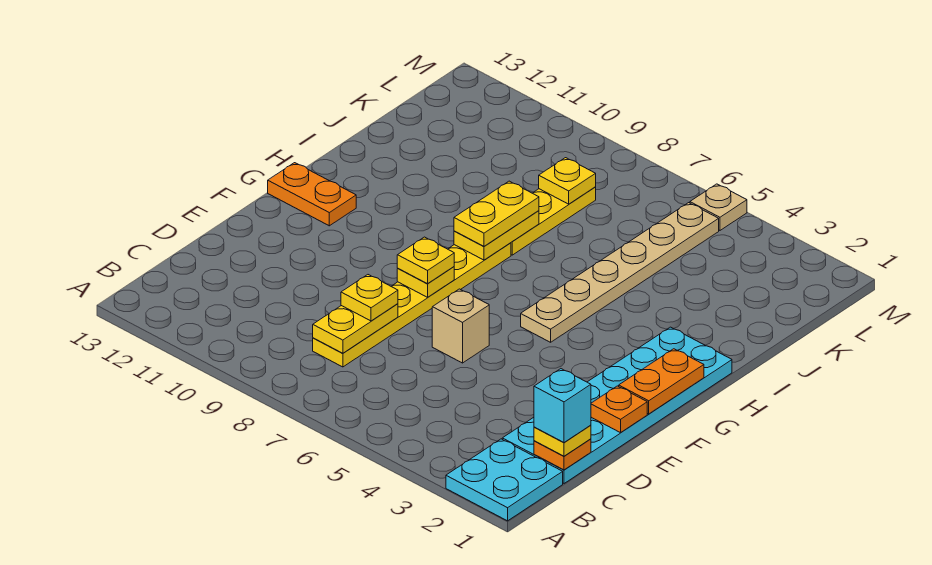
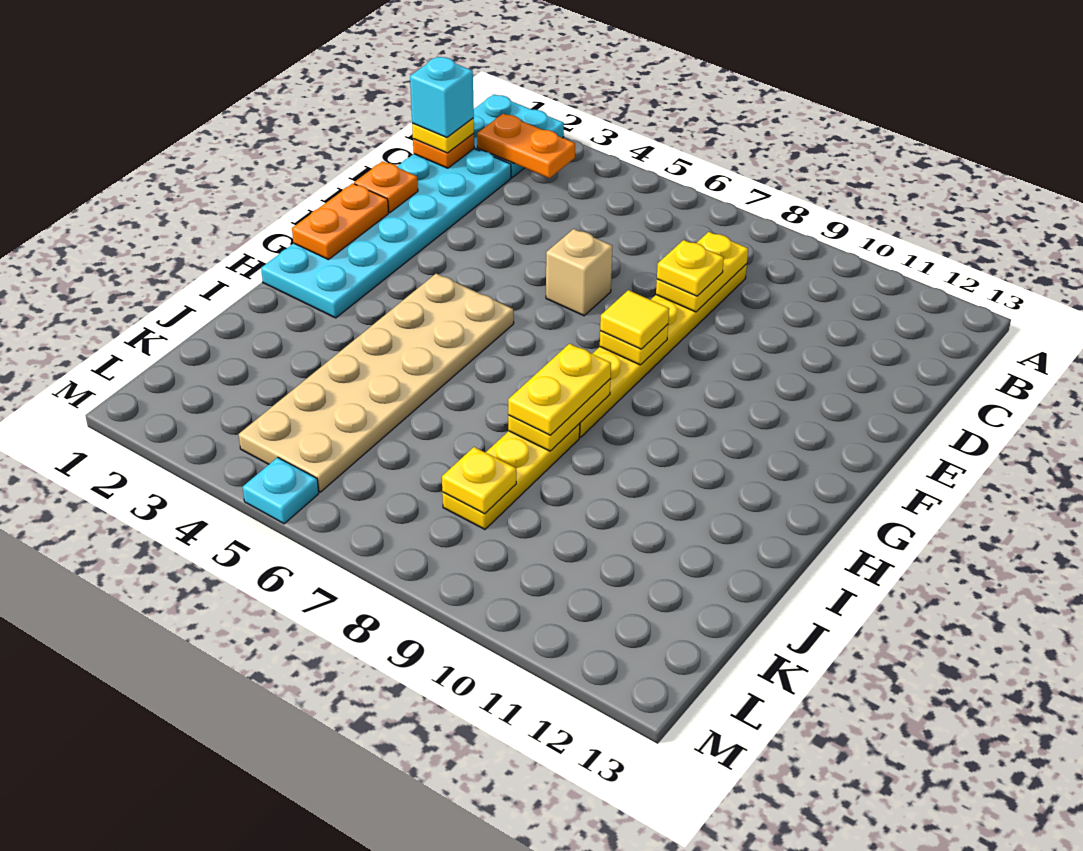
yellow plate F8 level 3 -> yellow tile F8 level 3
tan plate G5:L5 level 1 -> tan plate G4:L5 level 1
orange plate G12:G13 level 1 -> orange plate B2:B3 level 2
tan plate M5 level 1 -> cyan plate M5 level 1

